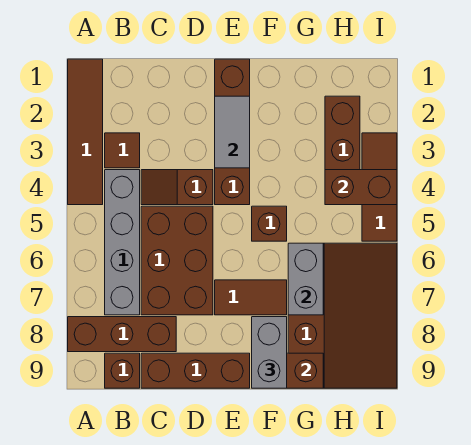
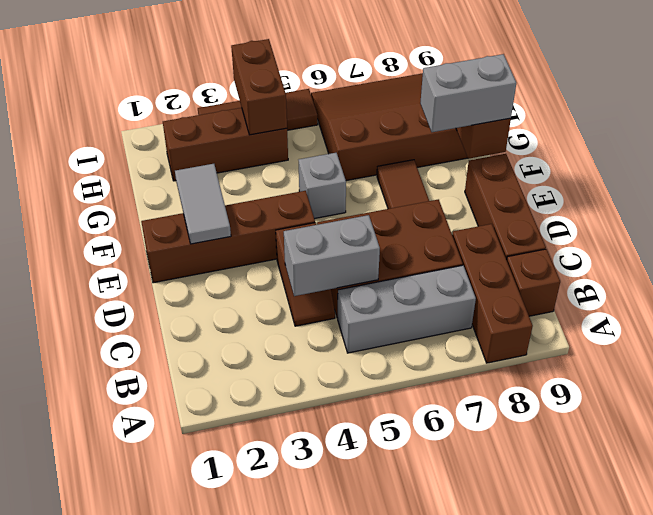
brown tile A1:A4 level 1 -> none
brown tile B3 level 1 -> none
grey brick B4:B7 level 1 -> grey brick B5:B7 level 1
grey tile E2:E3 level 2 -> grey tile E2:F2 level 2
brown brick F5 level 1 -> grey brick F5 level 1
grey brick G6:G7 level 2 -> grey brick C4:C5 level 2

